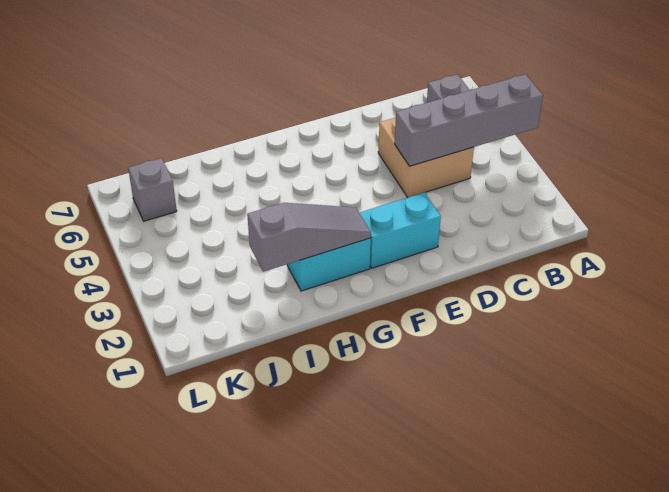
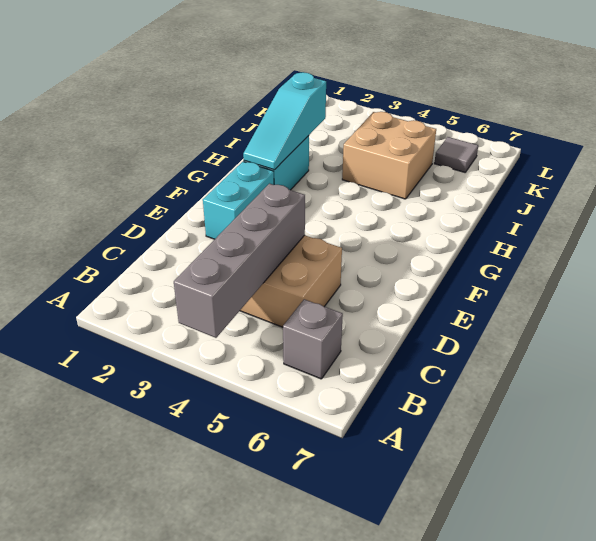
grey slope G2:I2 level 2 top I -> cyan slope G2:I2 level 2 top I
none -> tan brick I4:J5 level 1
grey brick K6 level 1 -> grey tile K6 level 1

